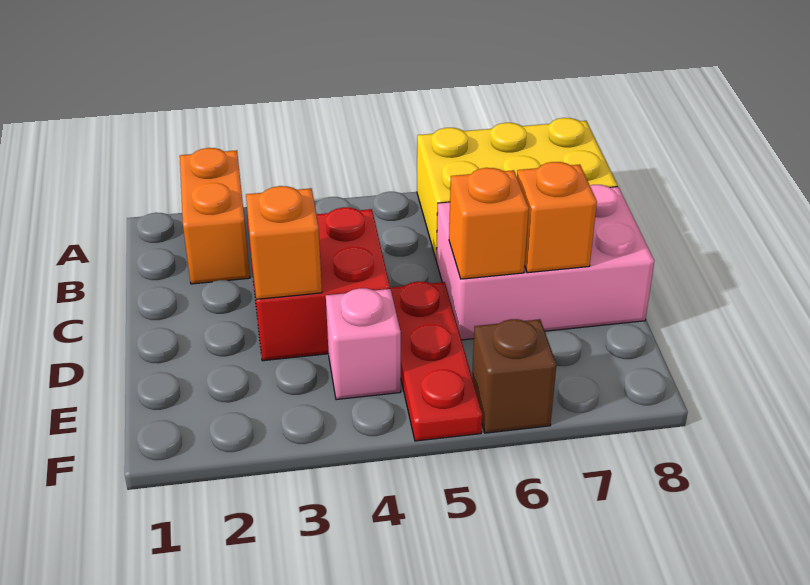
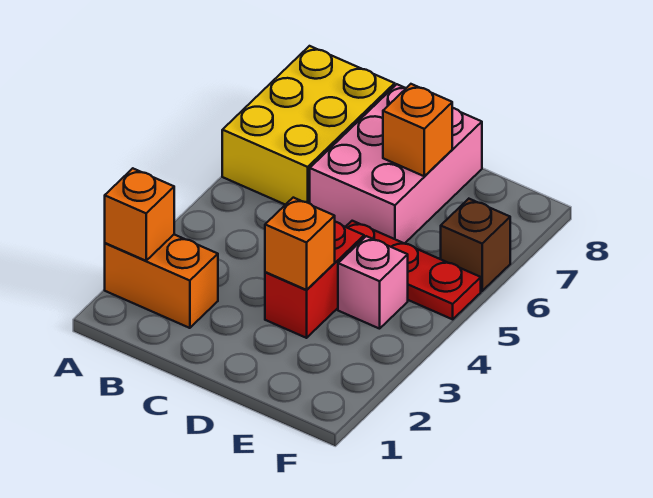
red brick C3:D4 level 1 -> red brick D3:D4 level 1
orange brick D6 level 2 -> orange brick A2 level 2

